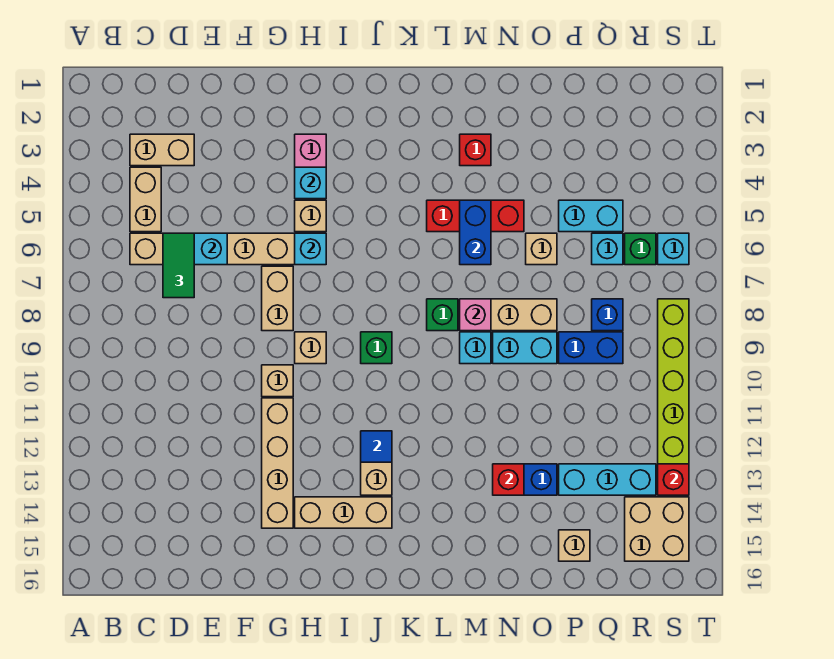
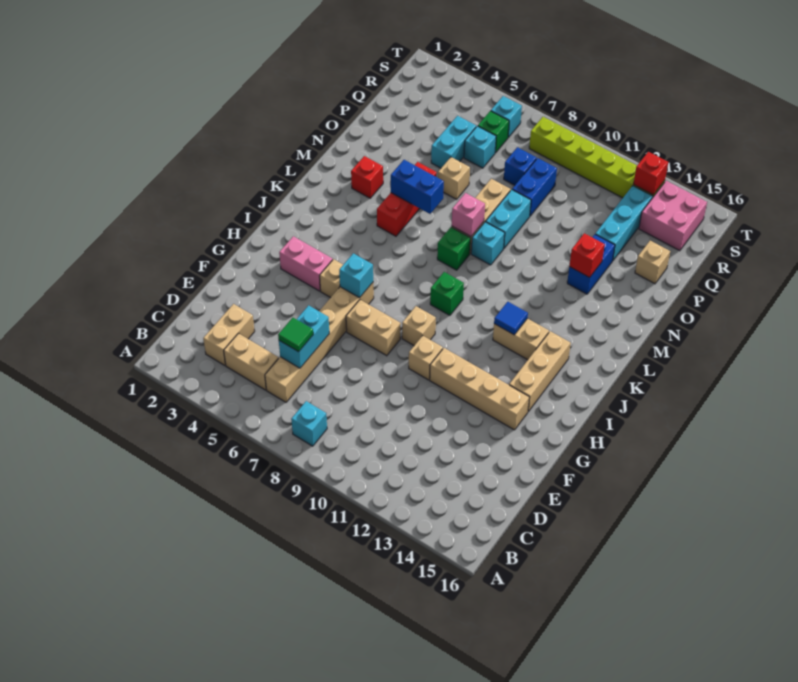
green tile D6:D7 level 3 -> green tile D6 level 3
cyan brick H4 level 2 -> cyan brick B8 level 1
tan brick R14:S15 level 1 -> pink brick R14:S15 level 1

